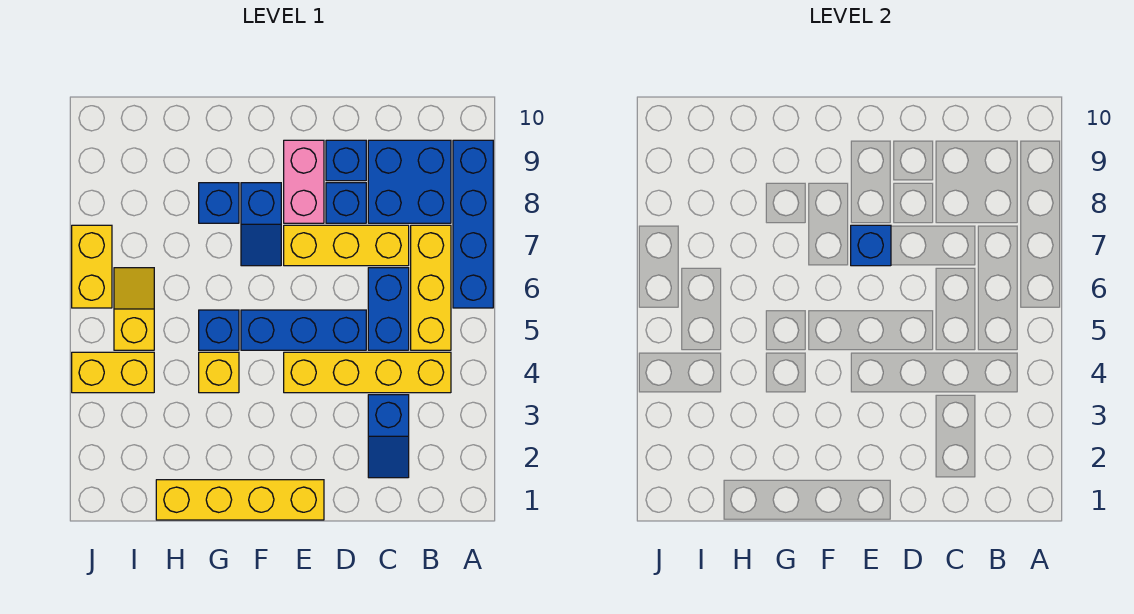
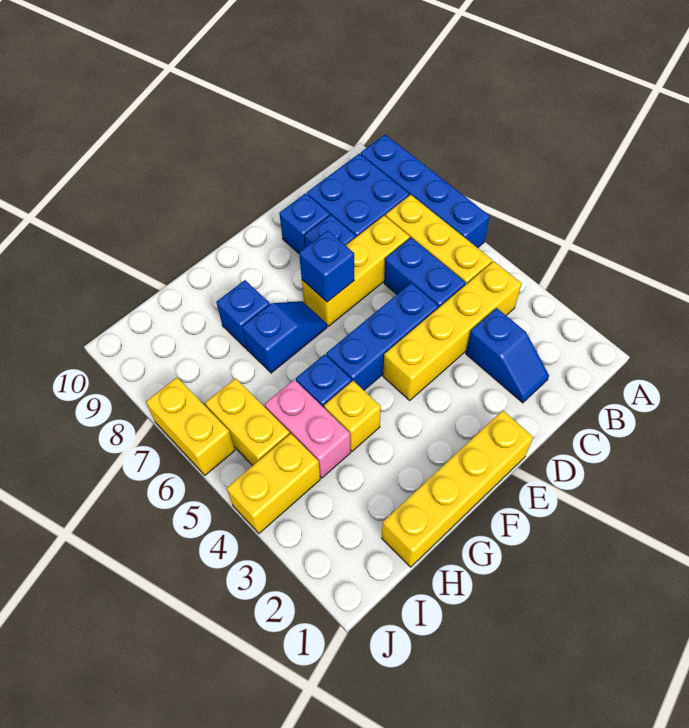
pink brick E8:E9 level 1 -> pink brick H4:H5 level 1
blue slope F7:F8 level 1 top 8 -> blue slope F7:G7 level 1 top G
yellow slope I5:I6 level 1 top 5 -> yellow brick I5:I6 level 1

